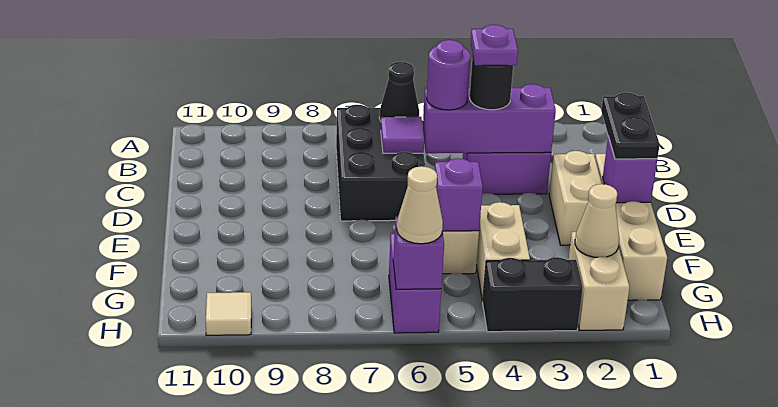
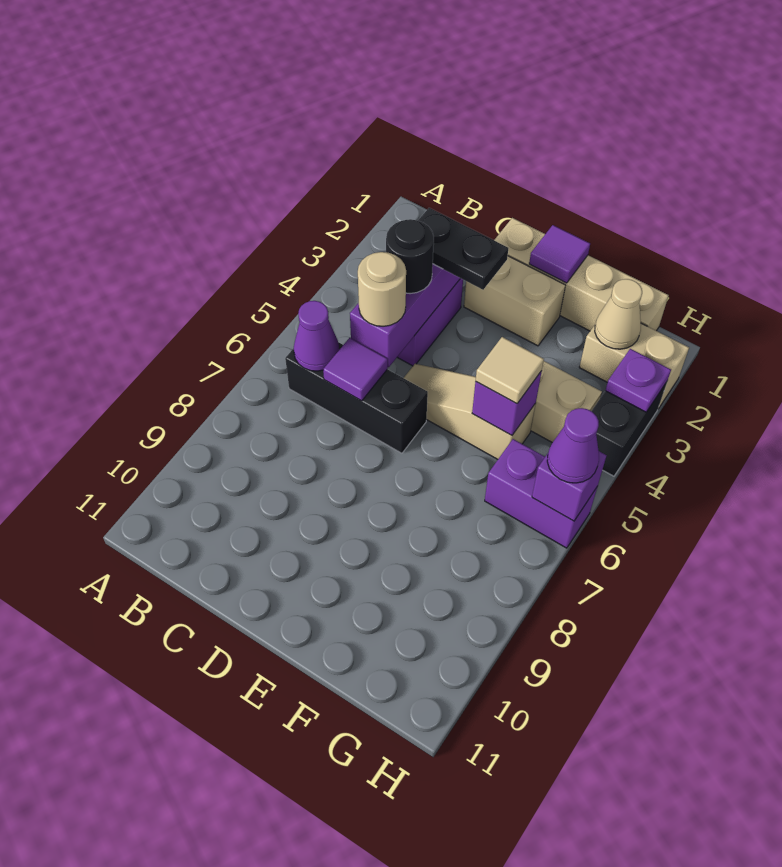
black brick B6:D7 level 1 -> black brick B6:D6 level 1
black cone B6 level 2 -> purple cone B6 level 2
purple plate C4 level 4 -> purple plate H3 level 2
purple round brick C5 level 3 -> tan round brick C5 level 3
black plate D1:E1 level 3 -> black plate C3:D3 level 3
purple brick E1 level 2 -> purple tile E1 level 2
tan cone H6 level 3 -> purple cone H6 level 3
tan tile H10 level 1 -> tan tile F5 level 3

